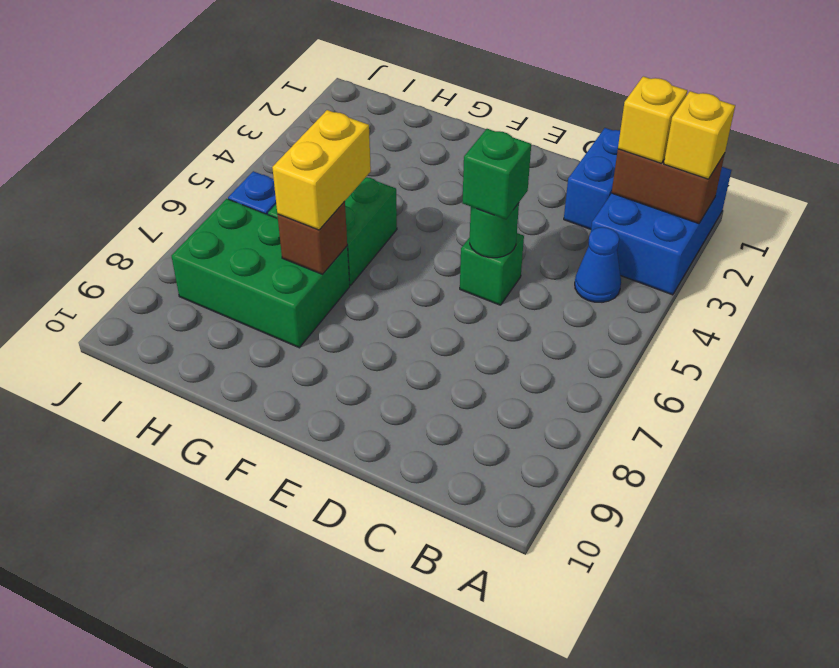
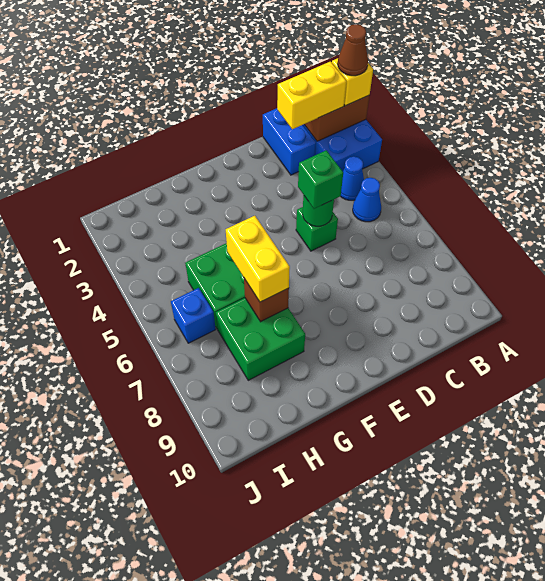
none -> brown cone A2 level 4
yellow brick B2 level 3 -> yellow brick B2:C2 level 3
none -> blue cone B5 level 1
green brick G7:I8 level 1 -> green brick G7:H8 level 1

